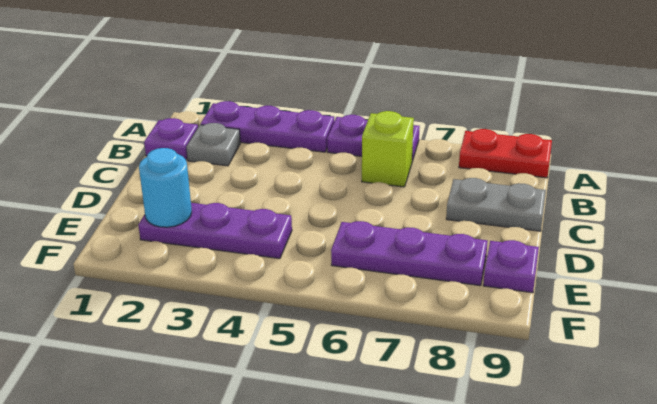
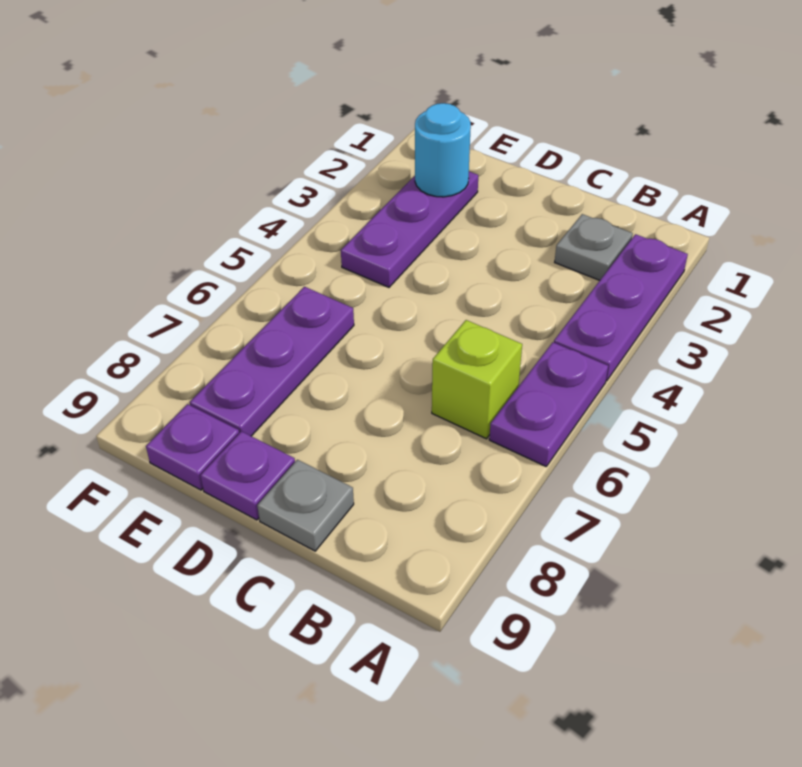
red plate A8:A9 level 1 -> none
purple plate B1 level 1 -> purple plate D9 level 1
grey plate C8:C9 level 1 -> grey plate C9 level 1

